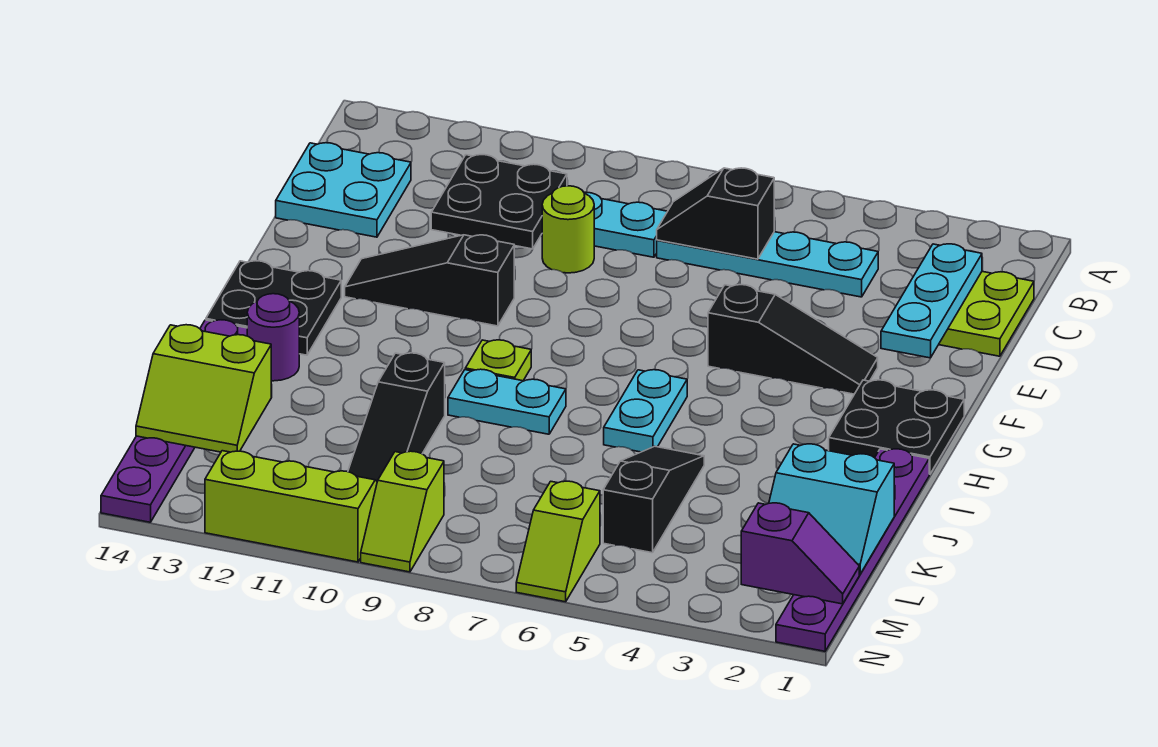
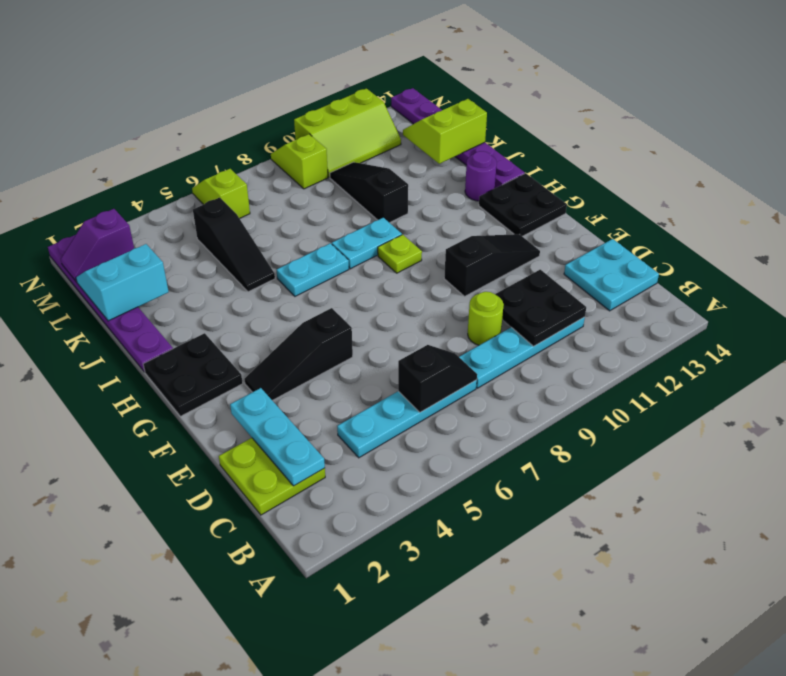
cyan plate H6:I6 level 1 -> cyan plate I6:I7 level 1

